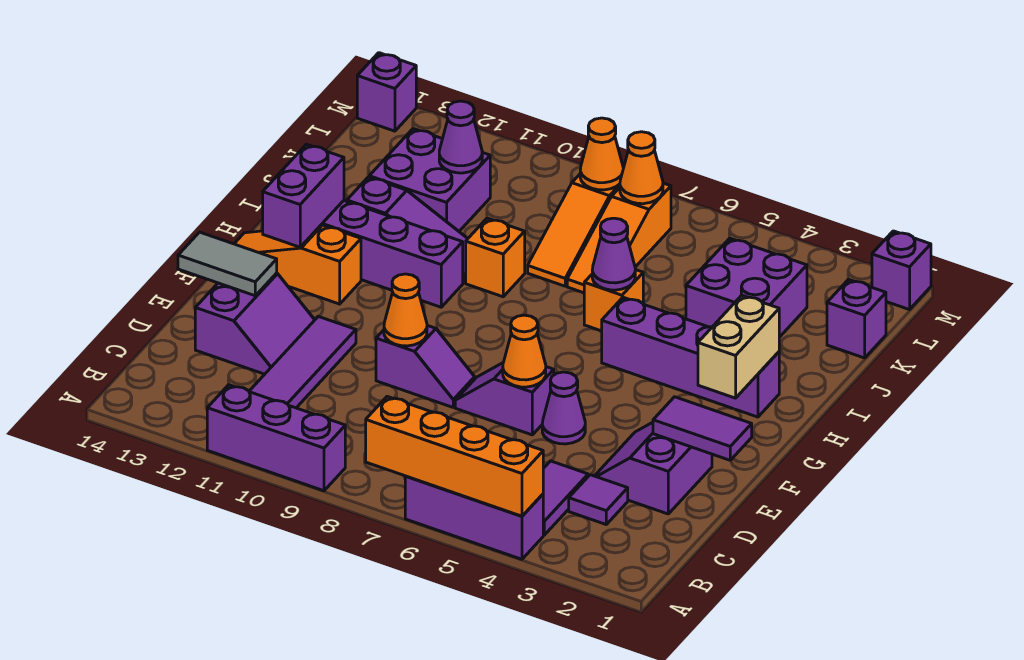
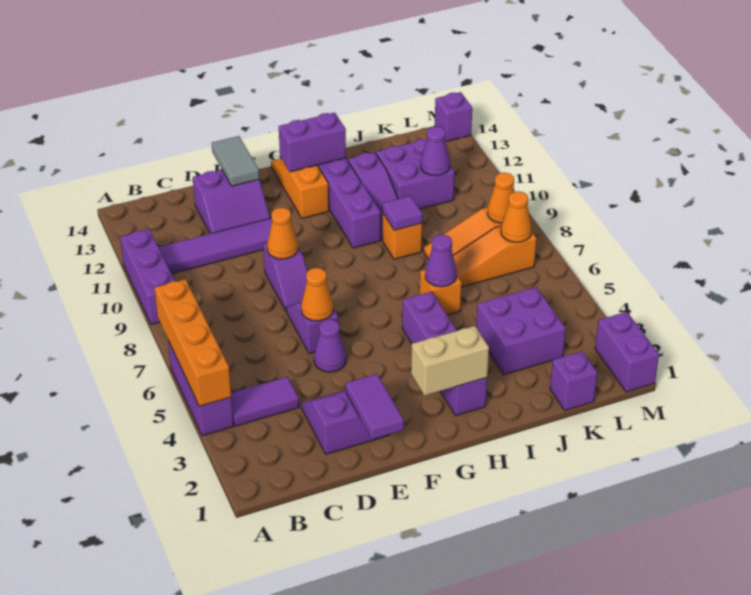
purple tile C3 level 1 -> purple tile I9 level 2
purple brick M1 level 1 -> purple brick M1:M2 level 1

